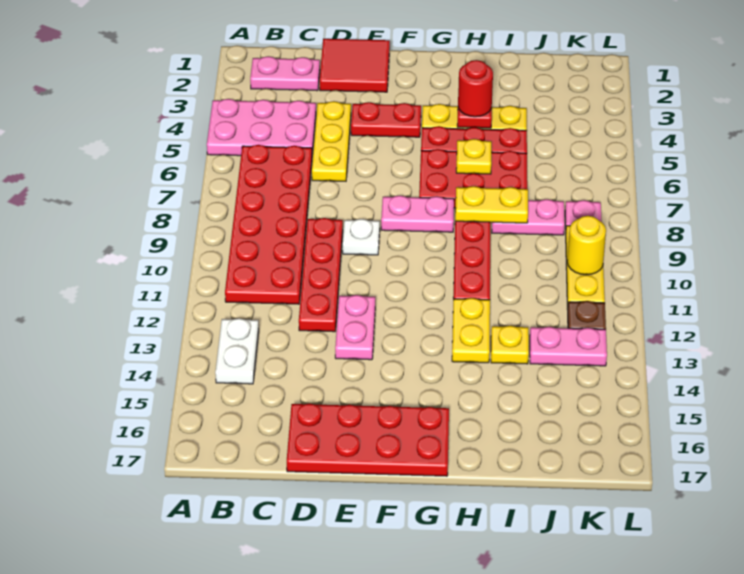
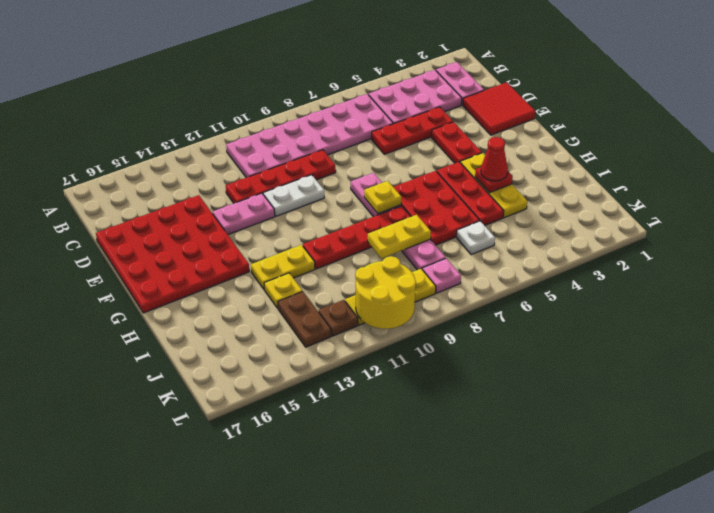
pink plate A4:C5 level 1 -> pink plate B3:C5 level 1
red plate B6:C11 level 1 -> pink plate B6:C11 level 1
white plate B13:B14 level 1 -> white plate E10:E11 level 1
yellow plate D4:D6 level 1 -> red plate D4:D6 level 1
red plate D16:G17 level 1 -> red plate D14:G17 level 1
white plate E9 level 1 -> white plate J6 level 1
red round brick H4 level 3 -> red cone H4 level 3
yellow plate H6 level 2 -> yellow plate G8 level 2
yellow plate H8:I8 level 2 -> yellow plate I8:I9 level 2
pink plate J13:K13 level 1 -> brown plate J13:K13 level 1
yellow round brick K10 level 2 -> yellow round brick K10:L11 level 2

